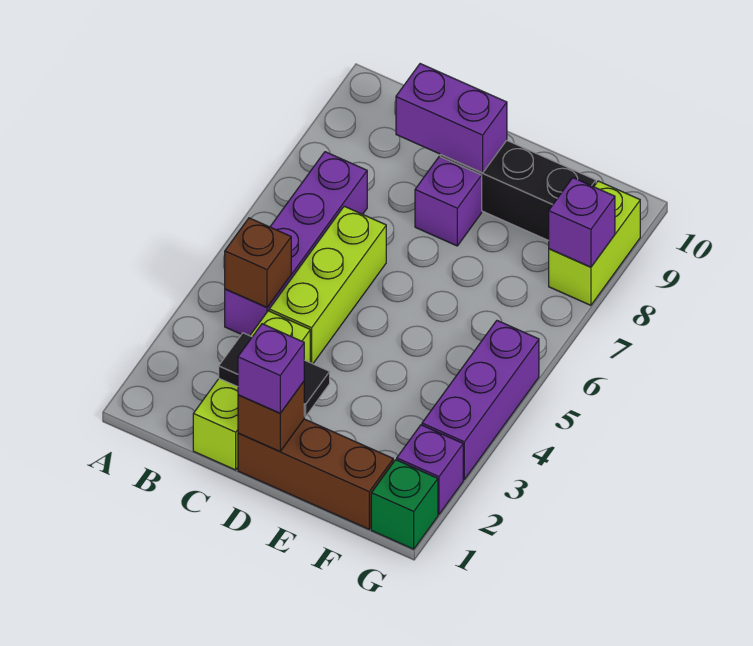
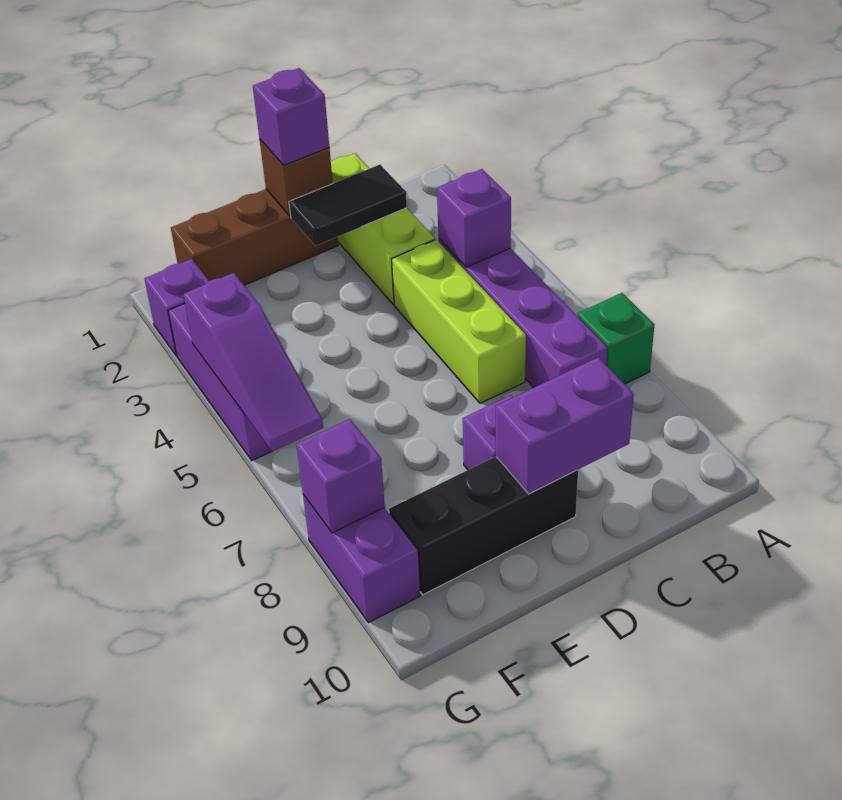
brown brick B4 level 2 -> purple brick B4 level 2
green brick G1 level 1 -> green brick A7 level 1
none -> purple slope G4:G6 level 2 top 4
lime brick G8:G9 level 1 -> purple brick G8:G9 level 1

